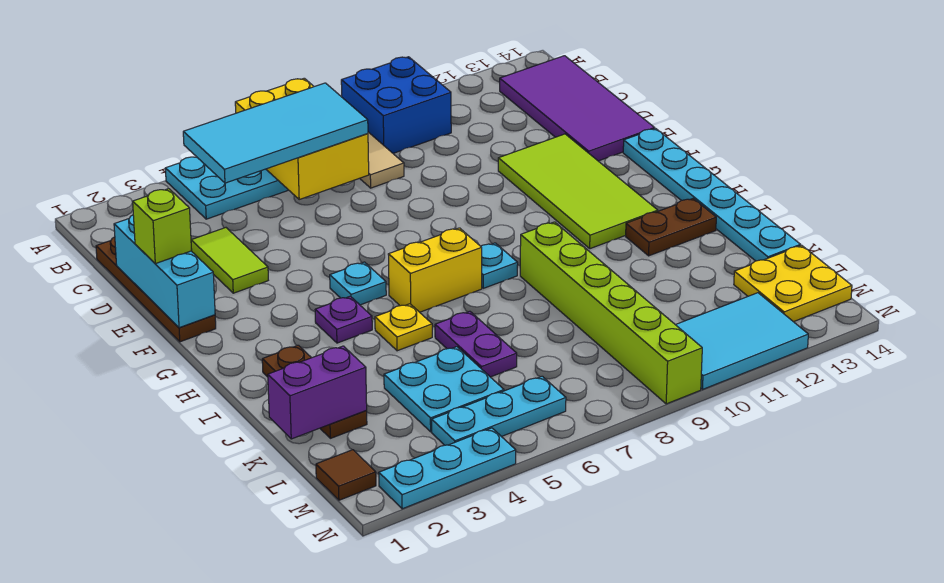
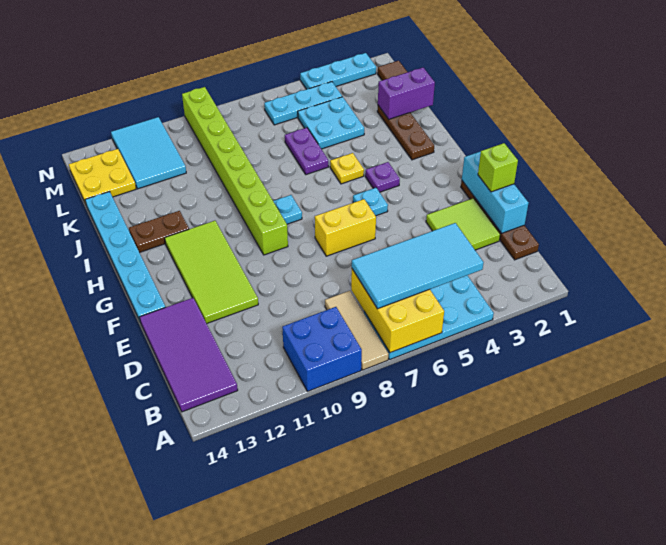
lime tile D3:E3 level 1 -> lime tile D2:E3 level 1
yellow brick H6:H7 level 1 -> yellow brick F6:F7 level 1
lime brick I9:N9 level 1 -> lime brick G9:N9 level 1
cyan tile M10:N12 level 1 -> cyan tile L11:N12 level 1

